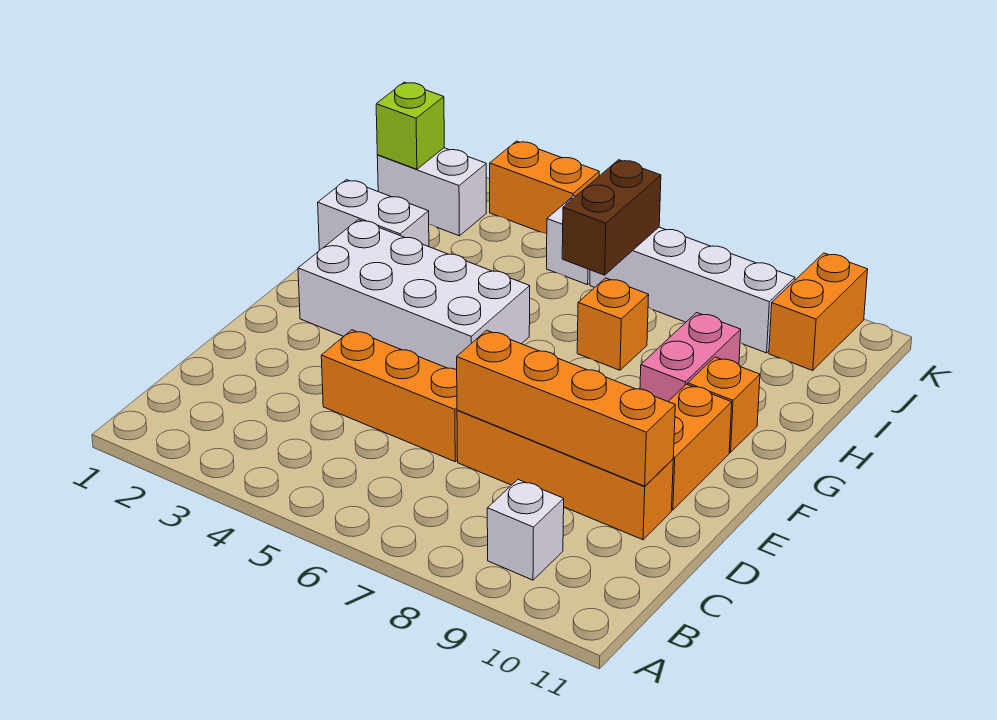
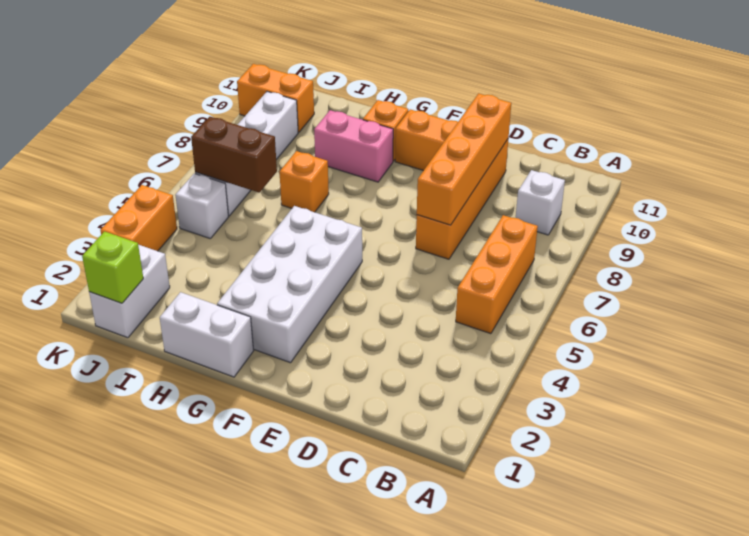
orange brick D4:D6 level 1 -> orange brick B5:B7 level 1
white brick H1:H2 level 1 -> white brick G1:H1 level 1

